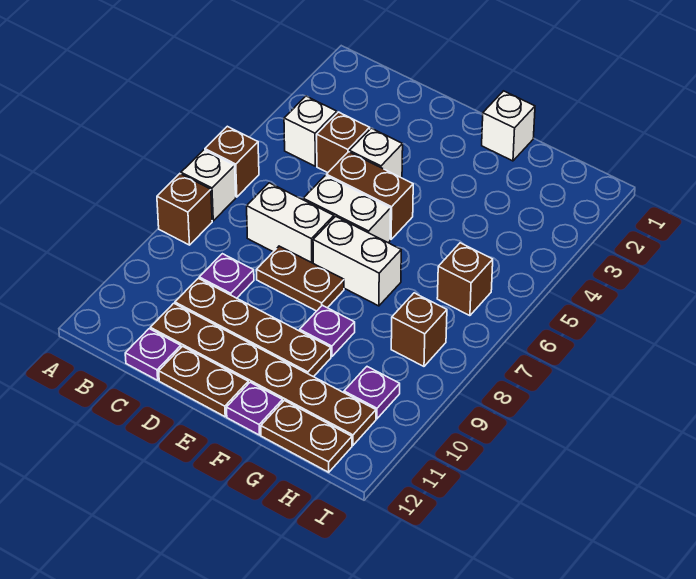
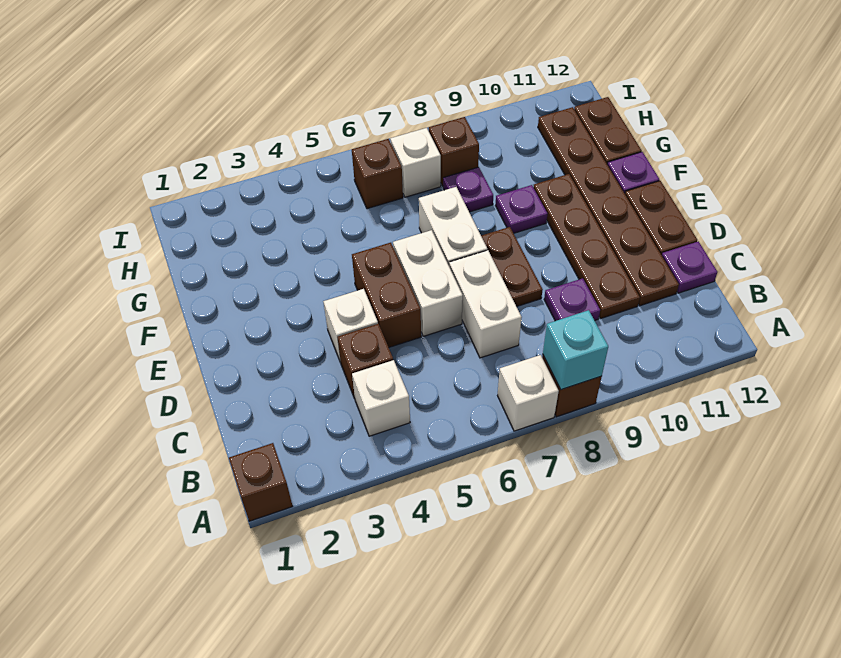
brown brick A6 level 1 -> brown brick A1 level 1
none -> cyan brick A8 level 2
white brick F1 level 1 -> white brick H7 level 1
purple plate H10 level 1 -> purple plate G8 level 1

